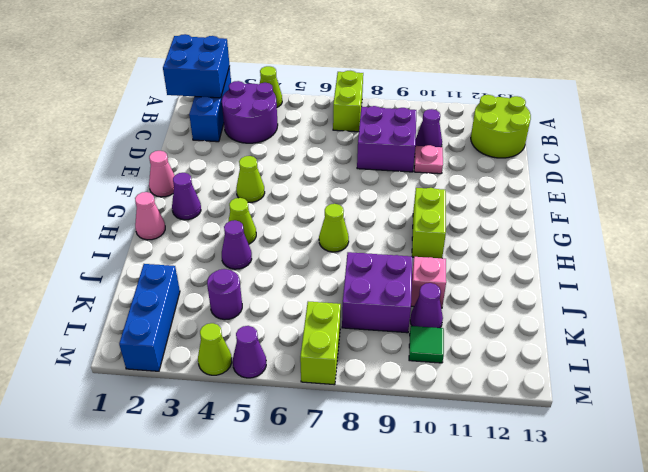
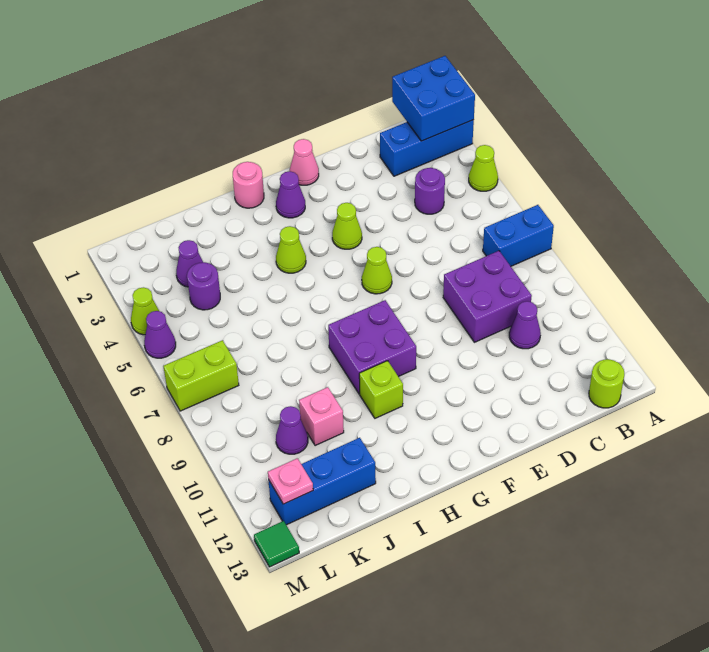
lime brick A7:B7 level 1 -> blue brick A7:B7 level 1
purple round brick B3:C4 level 1 -> purple round brick C4 level 1
lime round brick B12:C13 level 1 -> lime round brick B13 level 1
pink plate D10 level 1 -> pink plate L12 level 2
lime brick G10:H10 level 1 -> lime brick H10 level 1
pink cone H1 level 1 -> pink round brick H1 level 1
lime cone H7 level 1 -> lime cone F6 level 1
purple cone I4 level 1 -> purple cone K3 level 1
purple brick J8:K9 level 1 -> purple brick G8:H9 level 1
blue brick K2:M2 level 1 -> blue brick J12:L12 level 1
green tile L10 level 1 -> green tile M13 level 1

